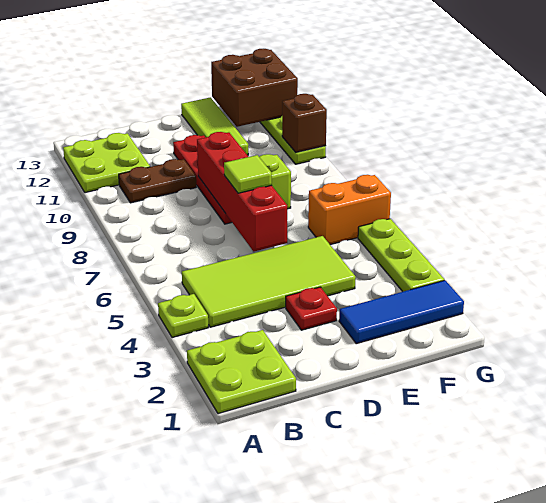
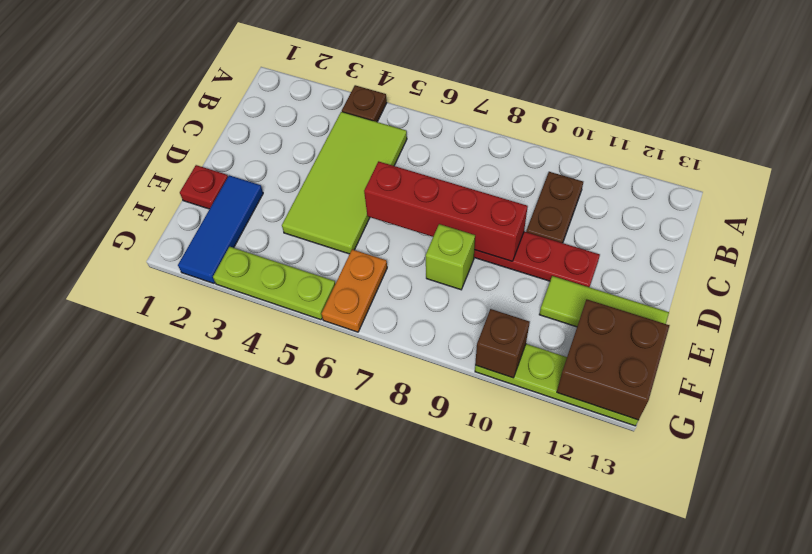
lime plate A1:B2 level 1 -> none
lime plate A4 level 1 -> brown plate A4 level 1
lime plate A11:B12 level 1 -> none
red plate D3 level 1 -> red plate E1 level 1
lime tile D7 level 3 -> none
orange brick F6:G6 level 1 -> orange plate F6:G6 level 1

